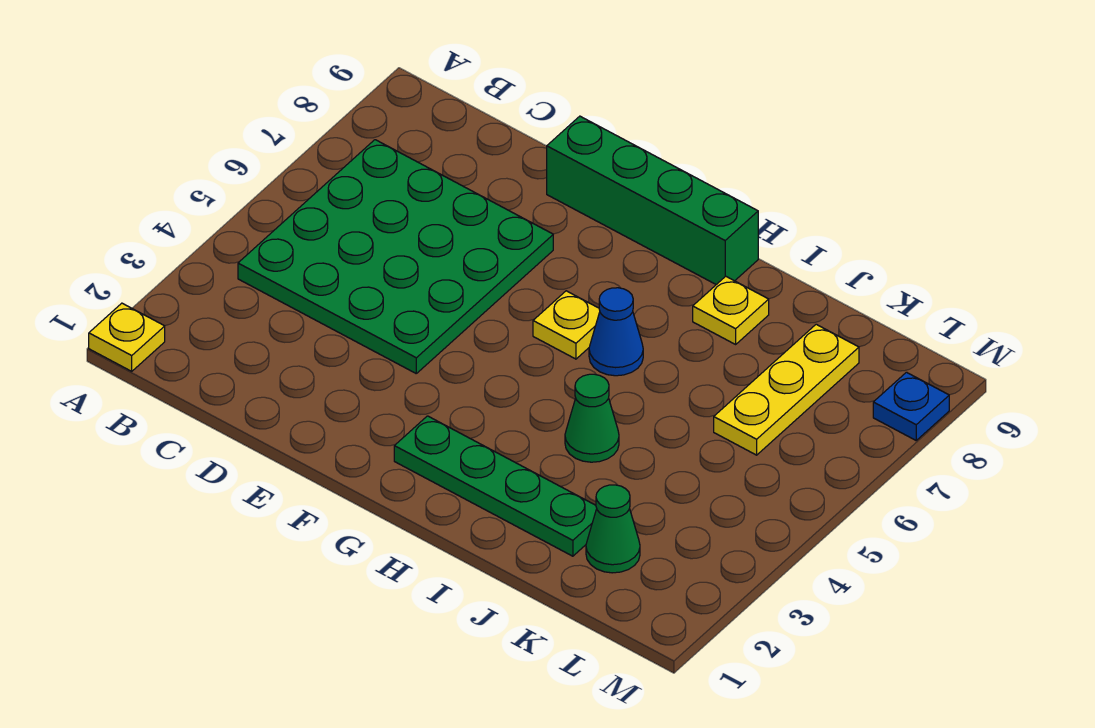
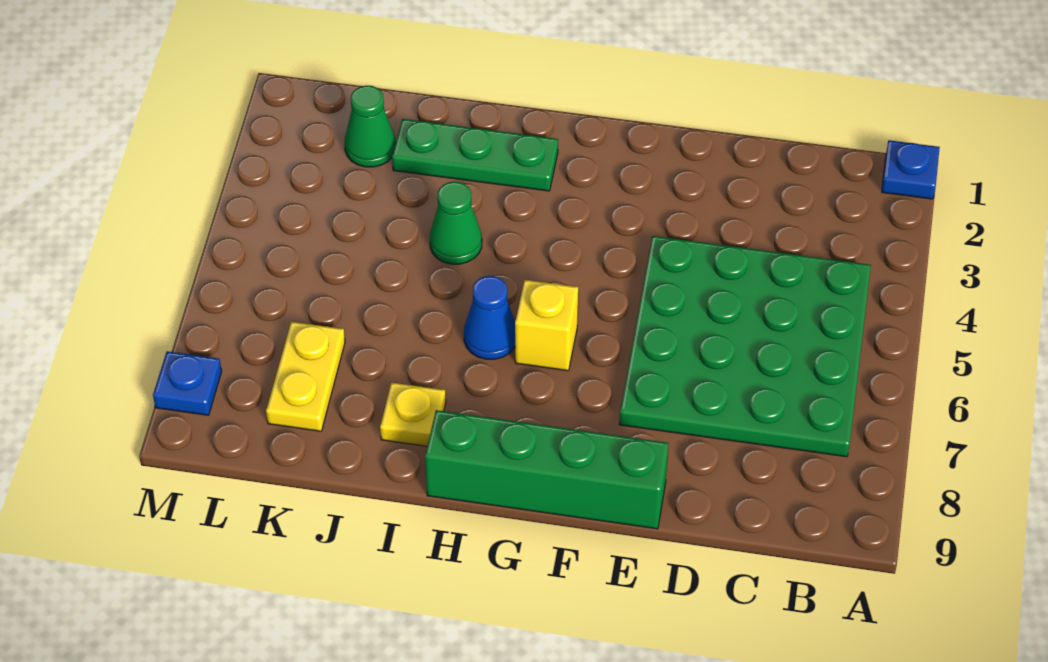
yellow plate A1 level 1 -> blue plate A1 level 1
green plate G2:J2 level 1 -> green plate H2:J2 level 1
yellow plate G6 level 1 -> yellow brick G6 level 1
yellow plate K6:K8 level 1 -> yellow plate K7:K8 level 1

